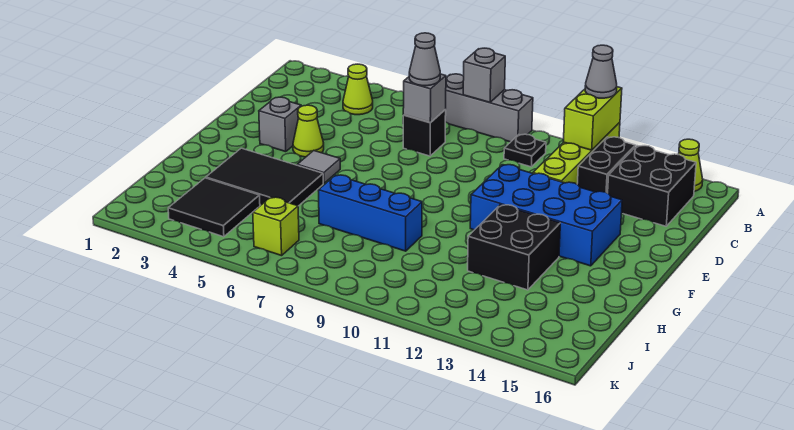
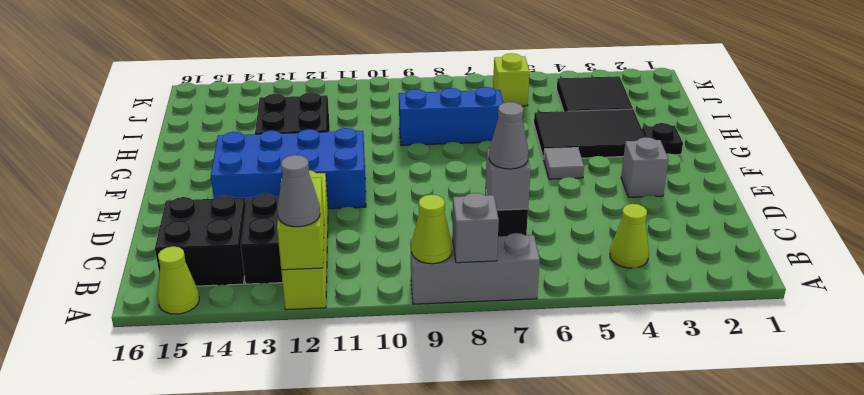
black plate B10 level 1 -> black plate G2 level 1
lime cone E4 level 1 -> lime cone A9 level 2

